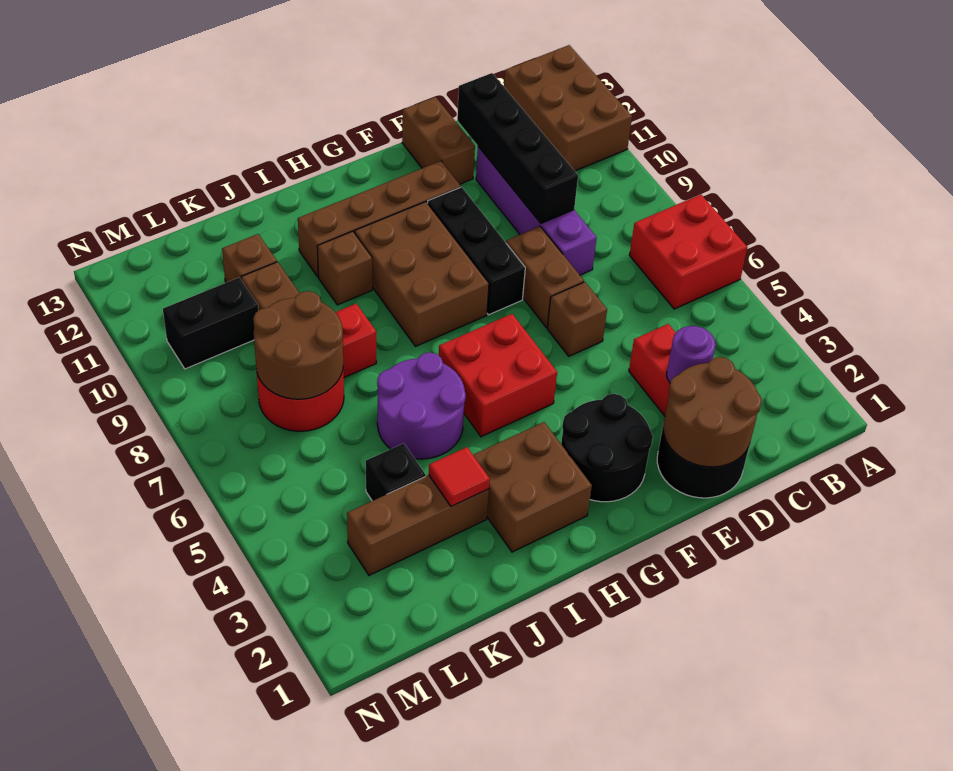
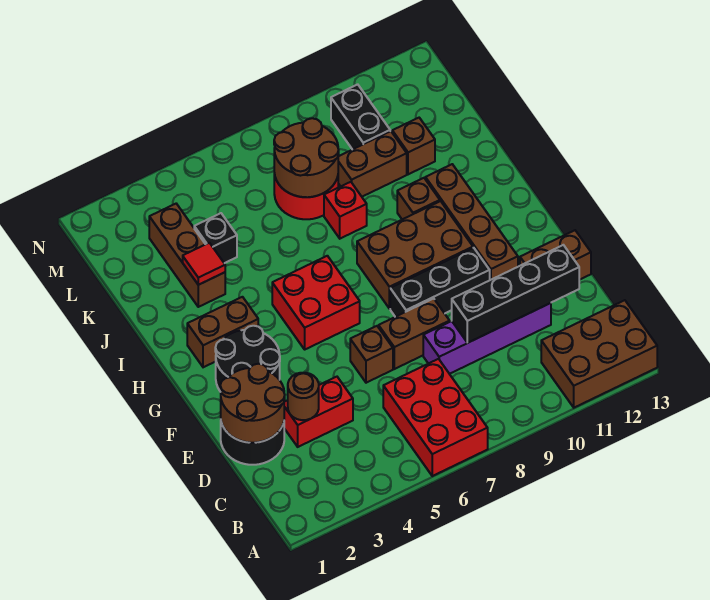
red brick A6:B7 level 1 -> red brick A6:C7 level 1
purple round brick D3 level 2 -> brown round brick D3 level 2
brown brick H2:I3 level 1 -> brown brick H2:H3 level 1
purple round brick I5:J6 level 1 -> none

